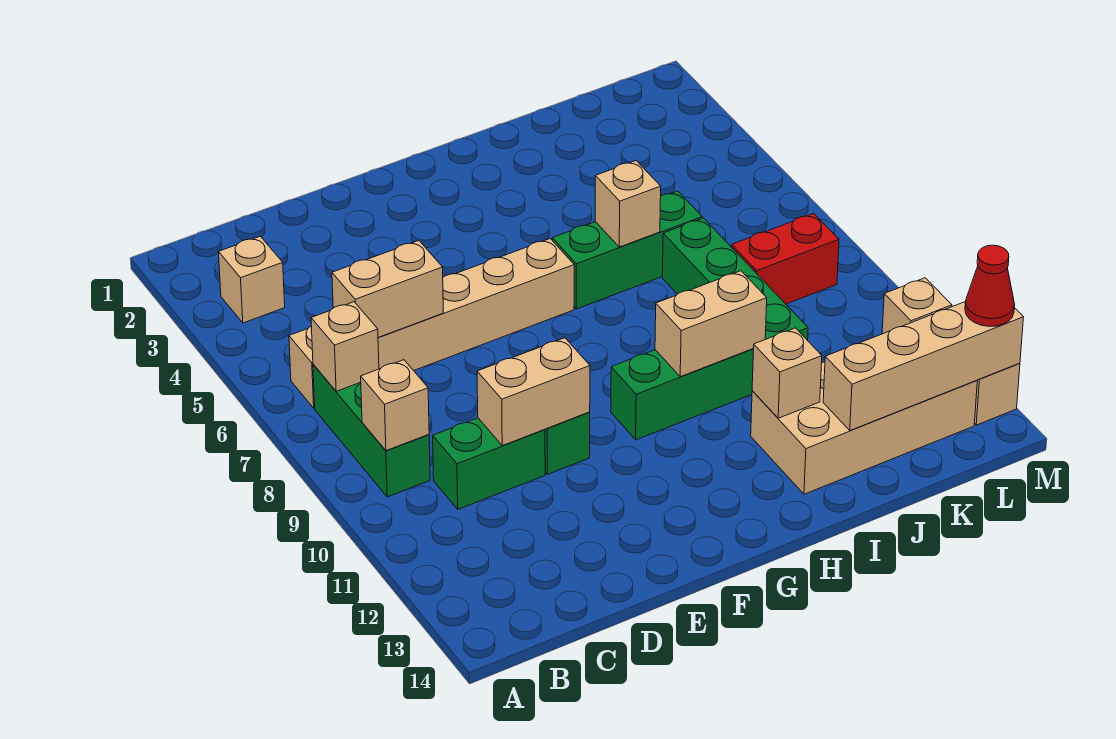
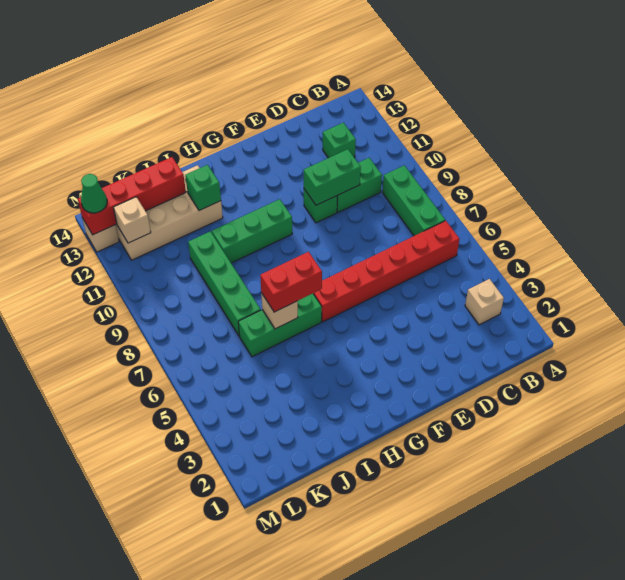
tan brick B6:G6 level 1 -> red brick B6:G6 level 1
tan brick B7 level 2 -> none
tan brick B9 level 2 -> none
tan brick C6:D6 level 2 -> none
none -> green brick C12 level 1
tan brick D10:E10 level 2 -> green brick D10:E10 level 2
tan brick H10:I10 level 2 -> none
tan brick I12 level 2 -> green brick I12 level 2
tan brick J13:M13 level 2 -> red brick J13:M13 level 2
red brick K8:L8 level 1 -> red brick H6:I6 level 3
red cone M13 level 3 -> green cone M13 level 3

